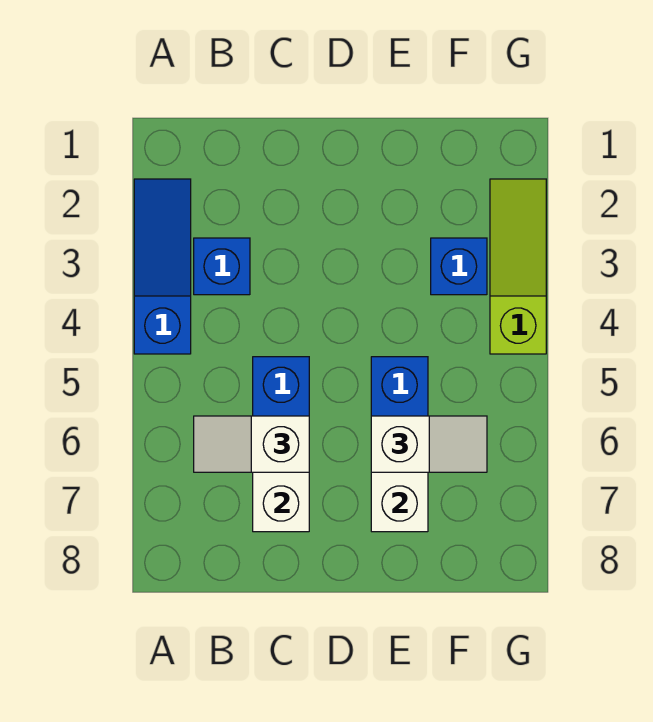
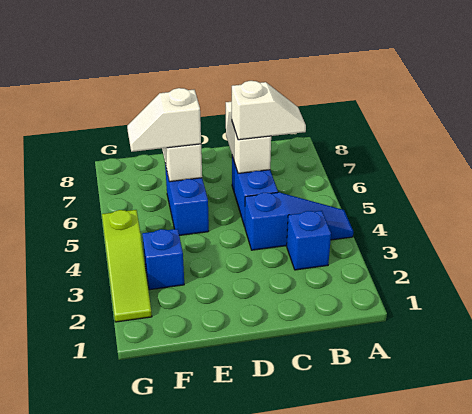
blue slope A2:A4 level 1 top 4 -> blue slope A4:C4 level 1 top C

